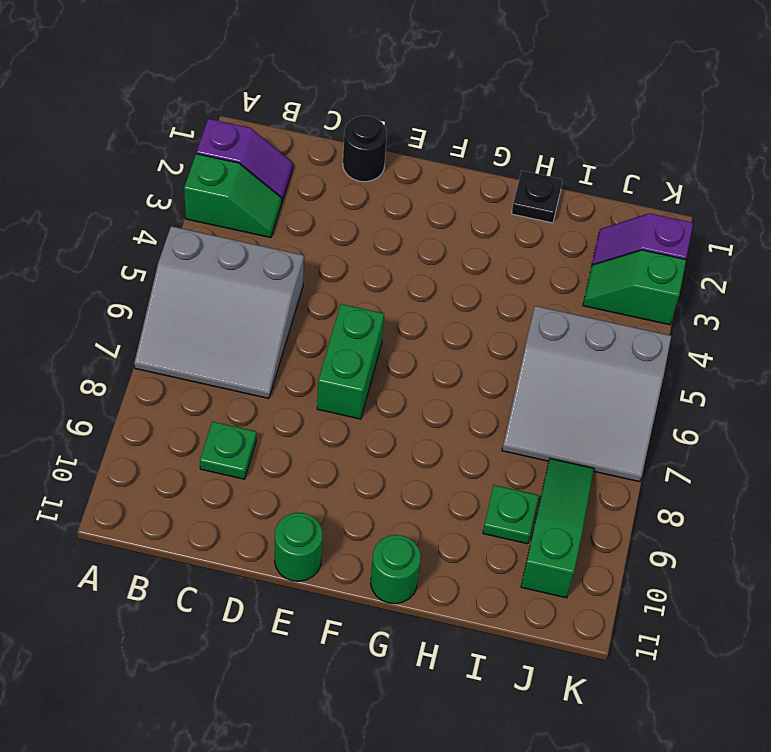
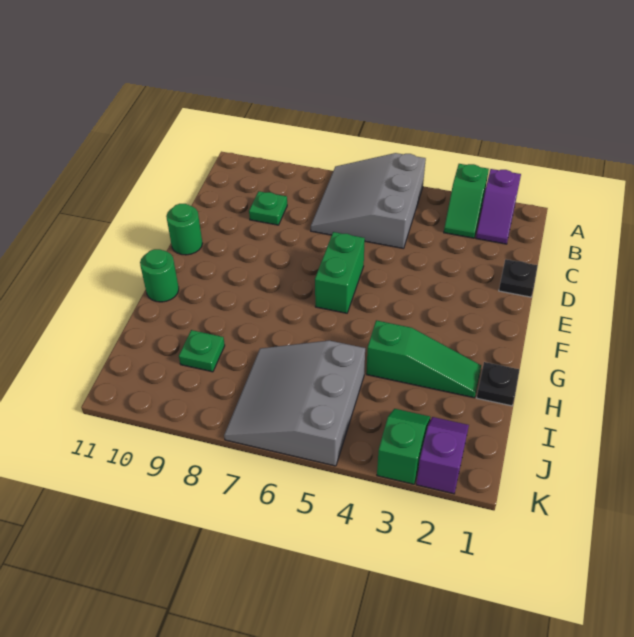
black round brick D1 level 1 -> black plate D1 level 1
green brick E6:E7 level 1 -> green brick E6:F6 level 1
green slope J8:J10 level 1 top 10 -> green slope H2:H4 level 1 top 4

